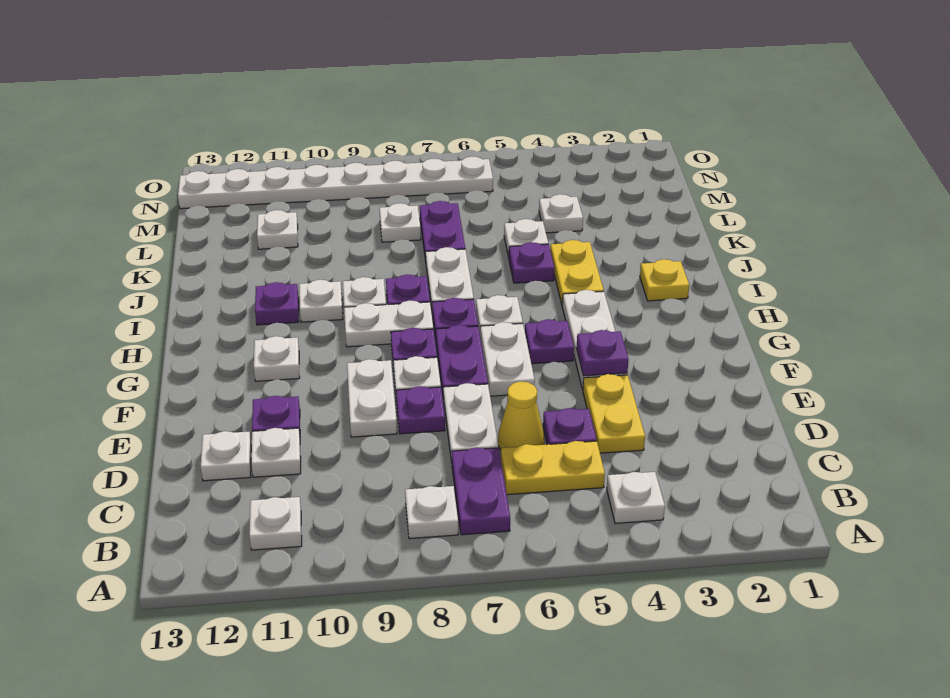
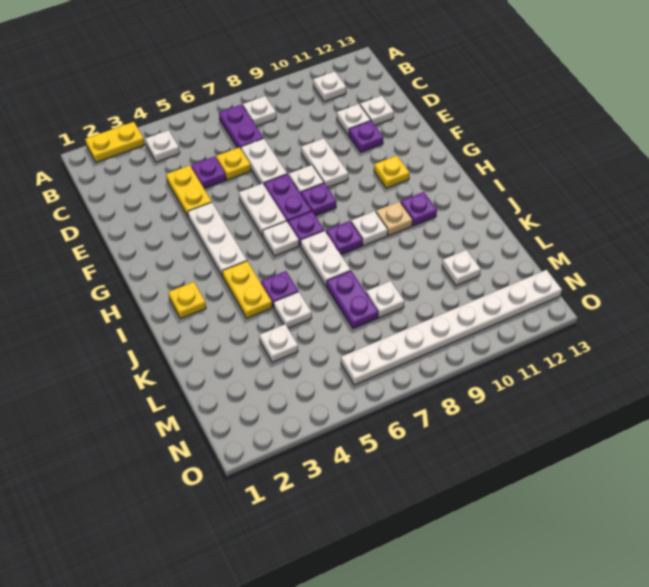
yellow plate C5:C6 level 1 -> yellow plate A2:A3 level 1
yellow cone D6 level 1 -> yellow plate D6 level 1
purple plate E8 level 1 -> none
purple plate F4 level 2 -> none
purple plate G5 level 1 -> none
white plate G11 level 1 -> yellow plate G11 level 1
white plate H8:H9 level 1 -> none
white plate I10 level 1 -> tan plate I10 level 1

